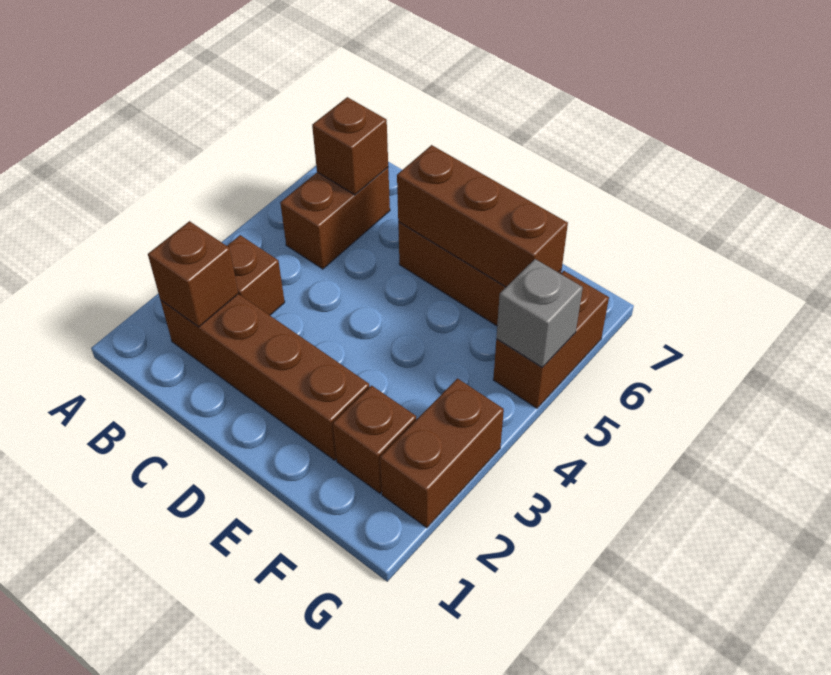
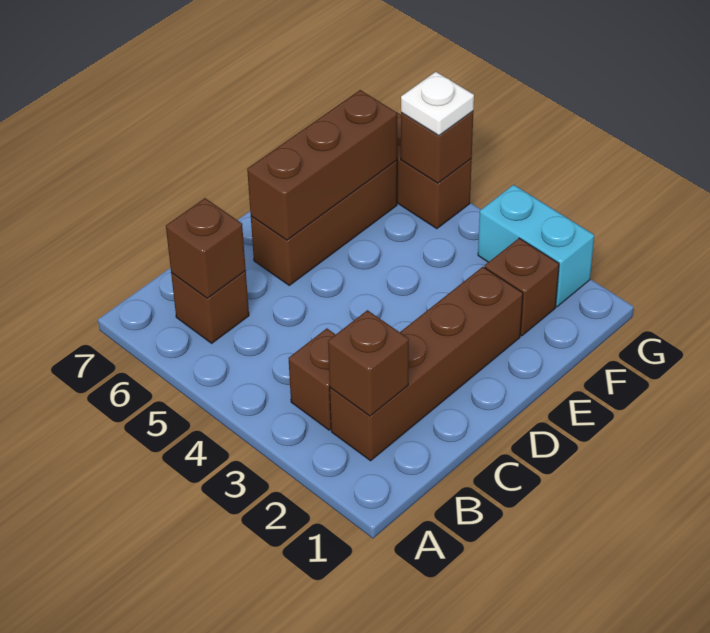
brown brick B5:B6 level 1 -> brown brick B6 level 1
brown brick G2:G3 level 1 -> cyan brick G2:G3 level 1
grey brick G5 level 2 -> brown brick G5 level 2
none -> white plate G5 level 3

